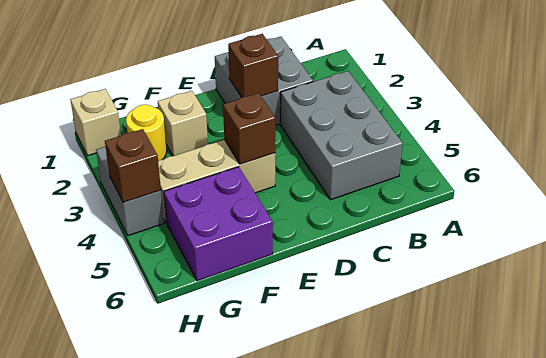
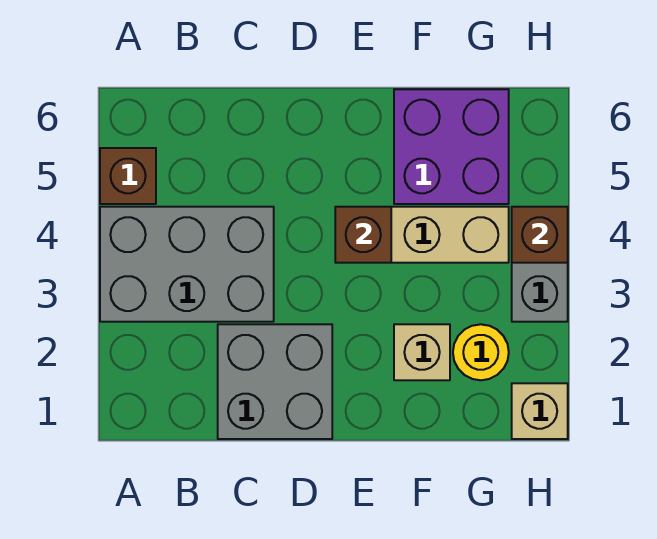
grey brick B3:C5 level 1 -> grey brick A3:C4 level 1
brown brick D2 level 2 -> brown brick A5 level 1

